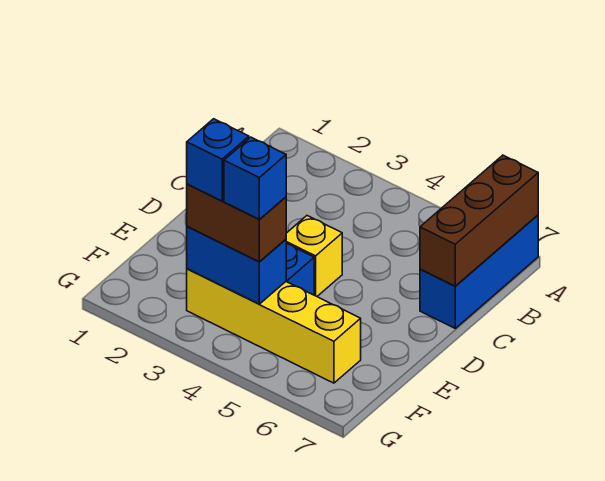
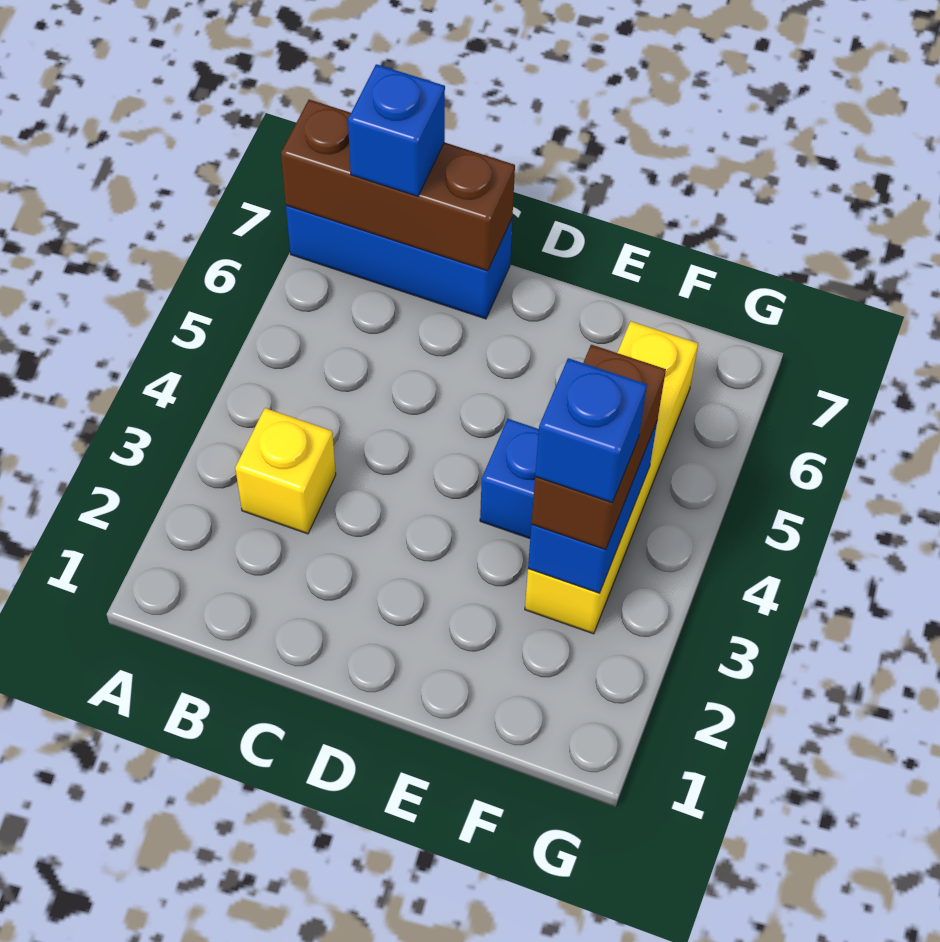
yellow brick D4 level 1 -> yellow brick B3 level 1
blue brick F4 level 4 -> blue brick B7 level 3

